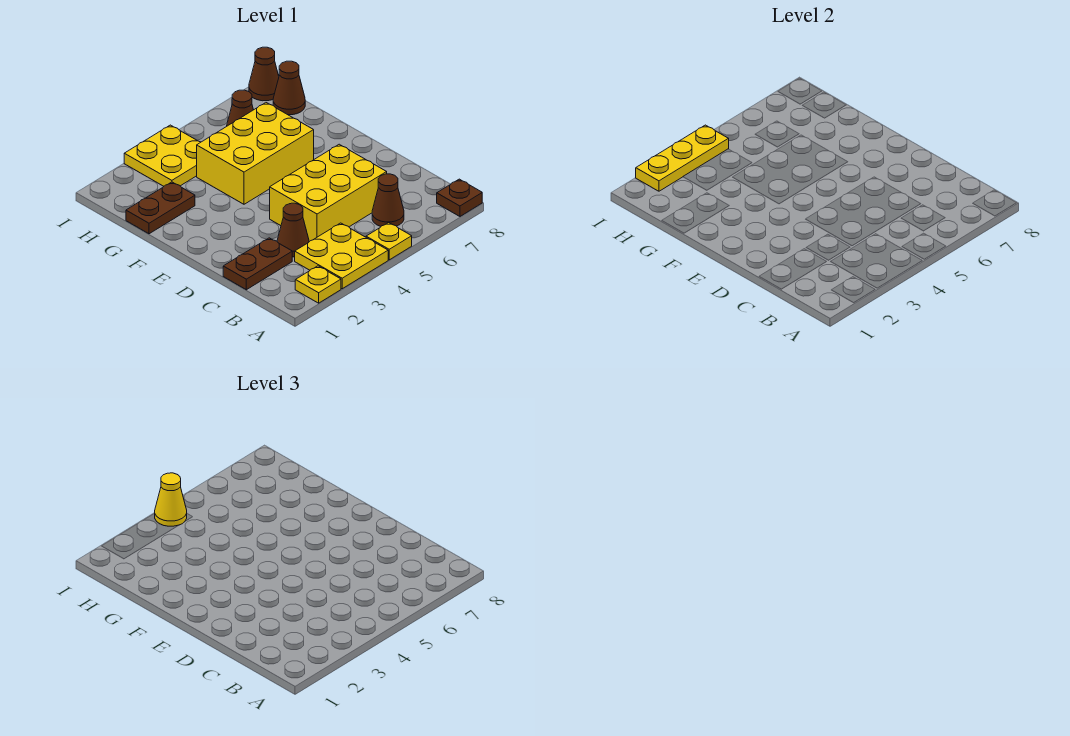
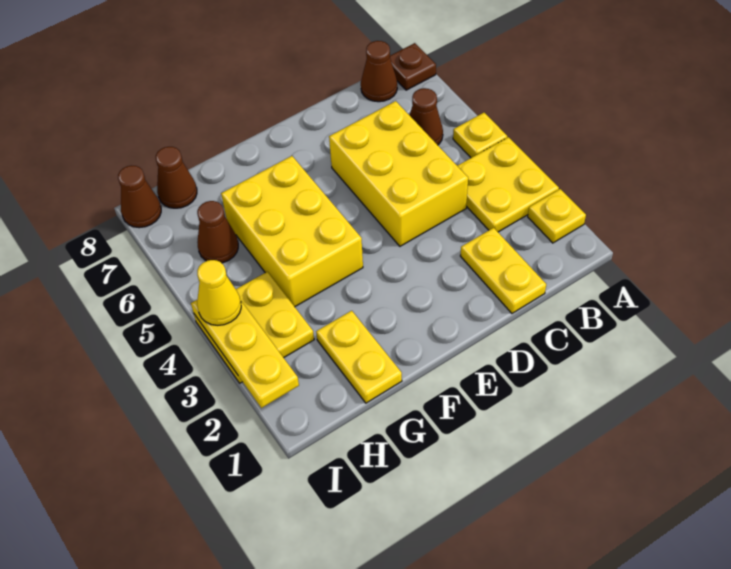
brown plate C1:C2 level 1 -> yellow plate C1:C2 level 1
brown cone C3 level 1 -> brown cone B8 level 1
brown plate G1:G2 level 1 -> yellow plate G1:G2 level 1

